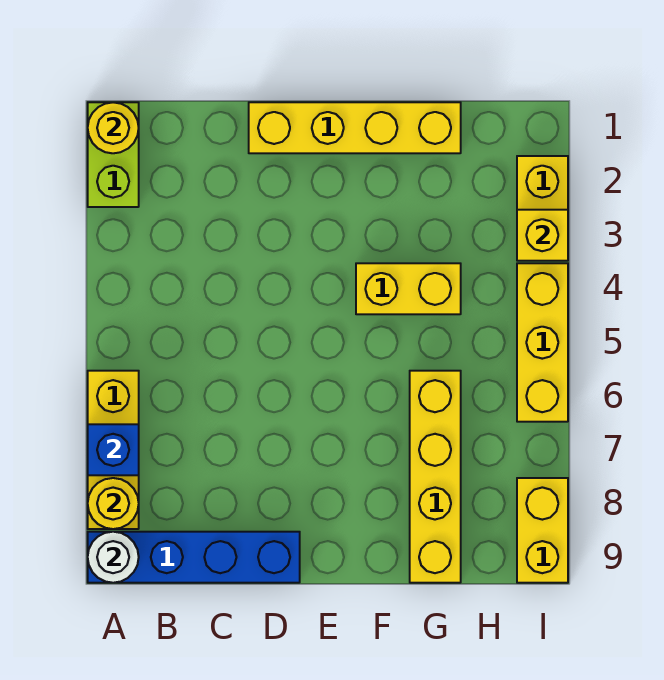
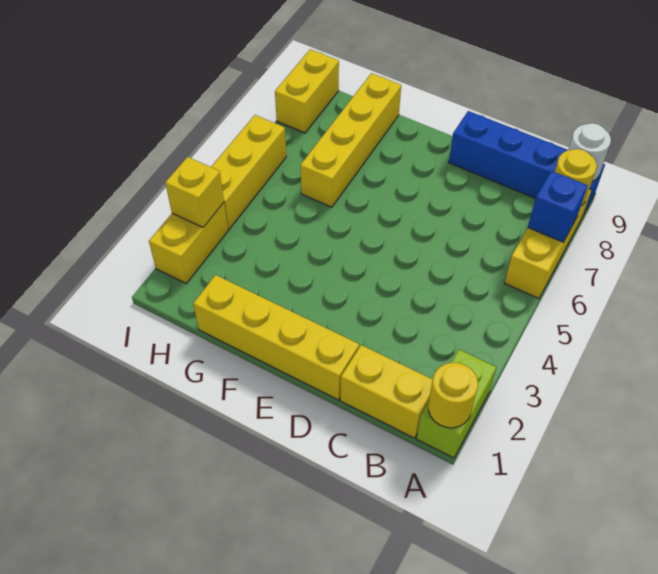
yellow brick F4:G4 level 1 -> yellow brick B1:C1 level 1

